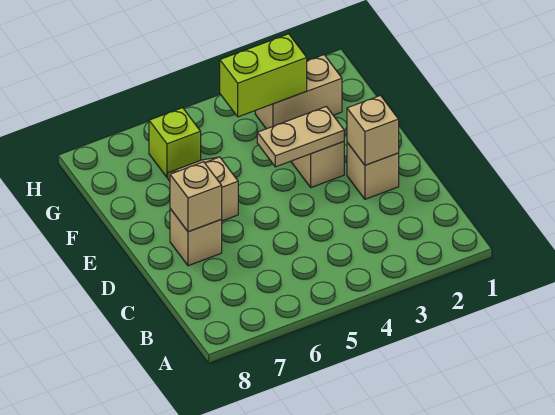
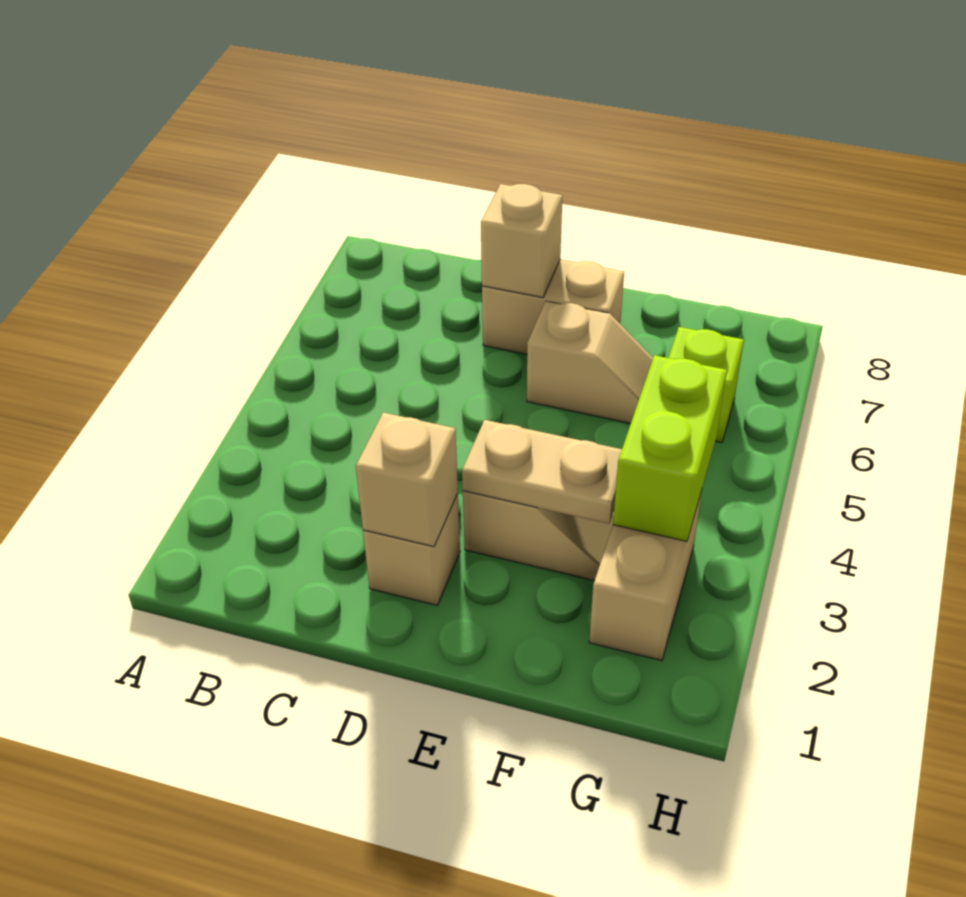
tan brick D7 level 1 -> tan brick D7:E7 level 1
tan plate E3:E4 level 2 -> tan plate E3:F3 level 2

